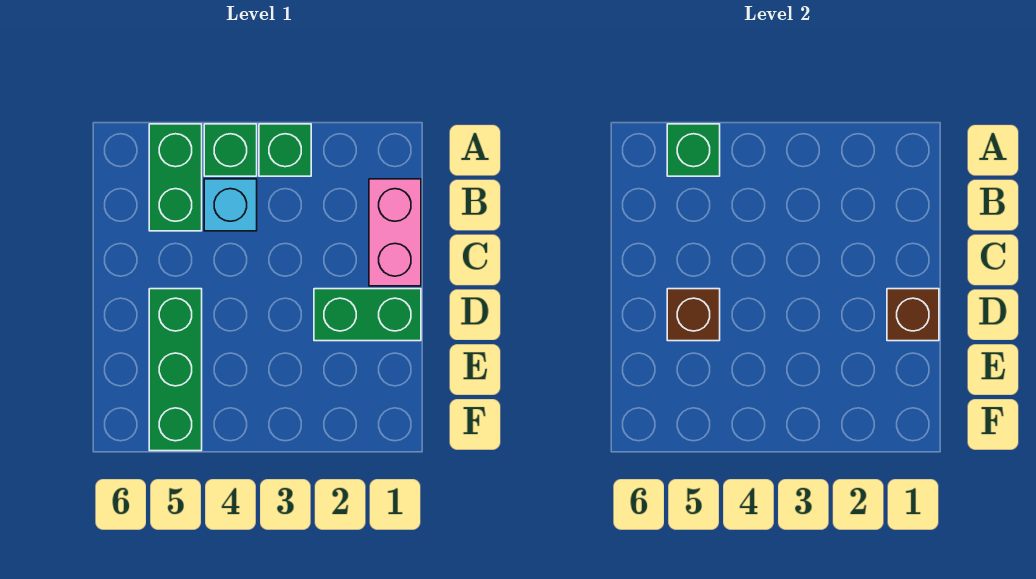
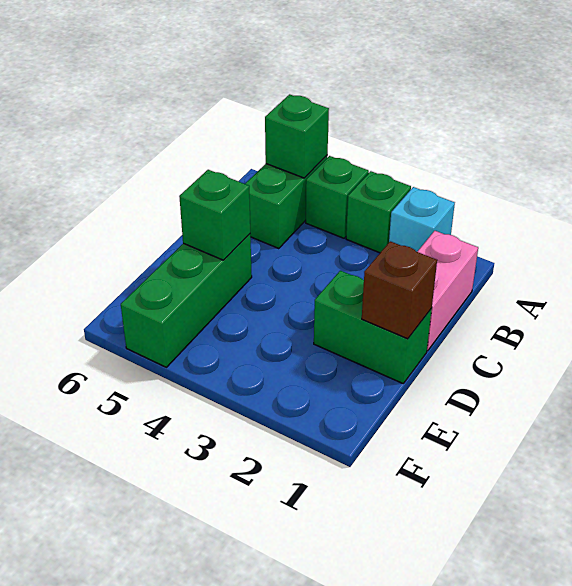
cyan brick B4 level 1 -> cyan brick A2 level 1
brown brick D5 level 2 -> green brick D5 level 2

